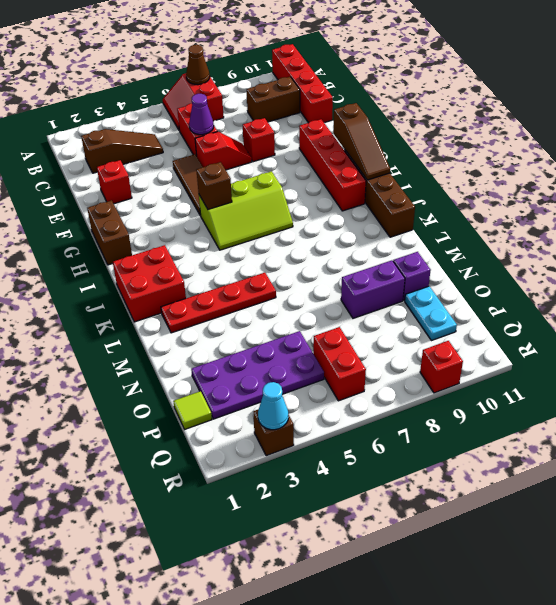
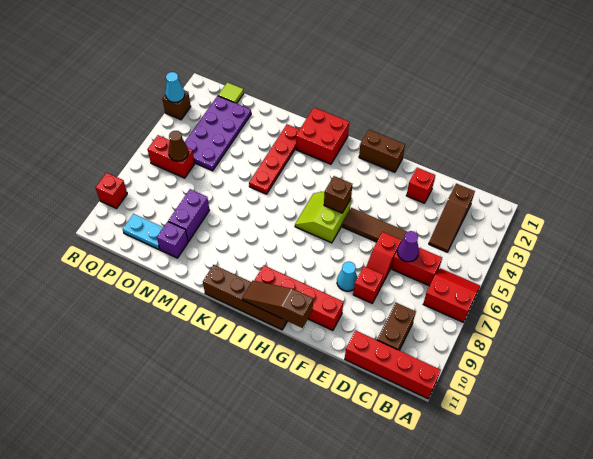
brown cone A7 level 2 -> brown cone P6 level 2
none -> cyan cone F8 level 1
lime slope H5:I7 level 1 top H -> lime slope H5:I6 level 1 top H

